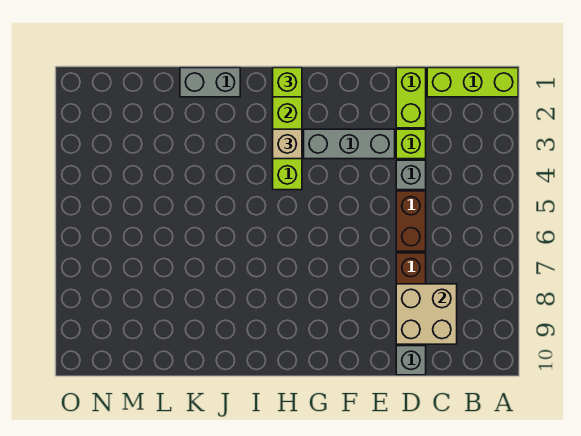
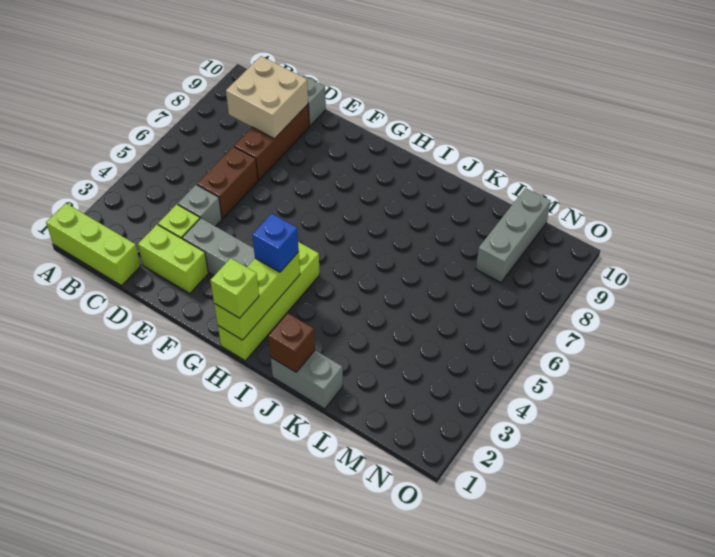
lime brick D1:D2 level 1 -> lime brick D2:E2 level 1
tan brick H3 level 3 -> blue brick H3 level 3
none -> brown brick J1 level 2
none -> grey brick M8:M10 level 1

